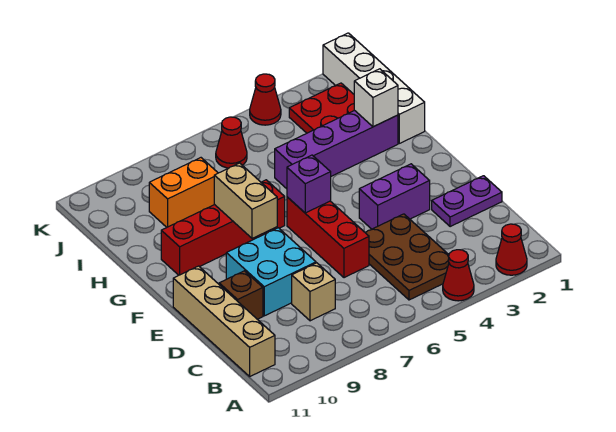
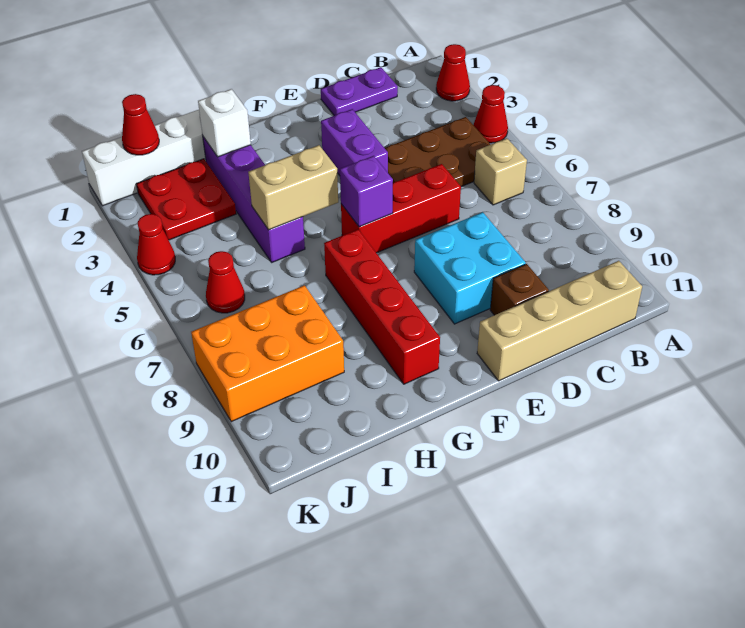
tan brick C8 level 1 -> tan brick B6 level 1
purple plate D1:D2 level 1 -> purple plate C1:D1 level 1
tan brick F8:G8 level 2 -> tan brick G5:H5 level 2
orange brick I8:I9 level 1 -> orange brick I8:K9 level 1
none -> red cone J1 level 2

